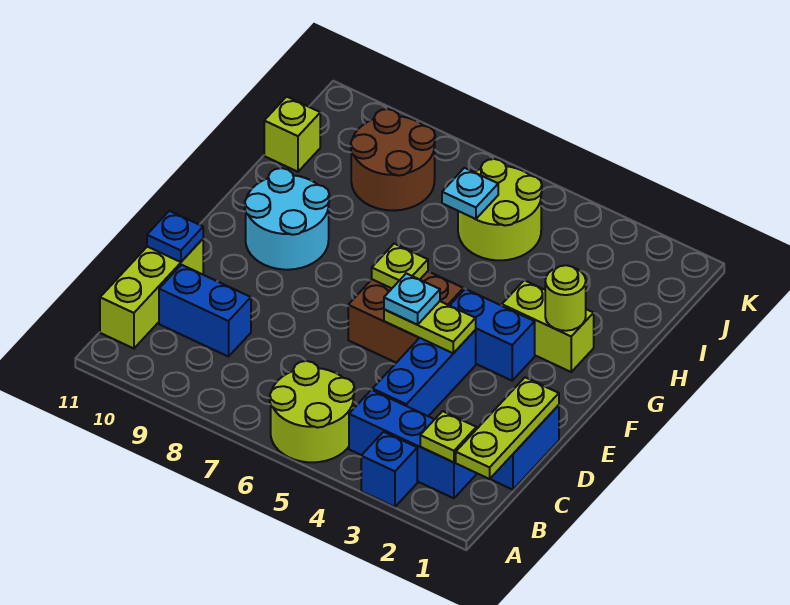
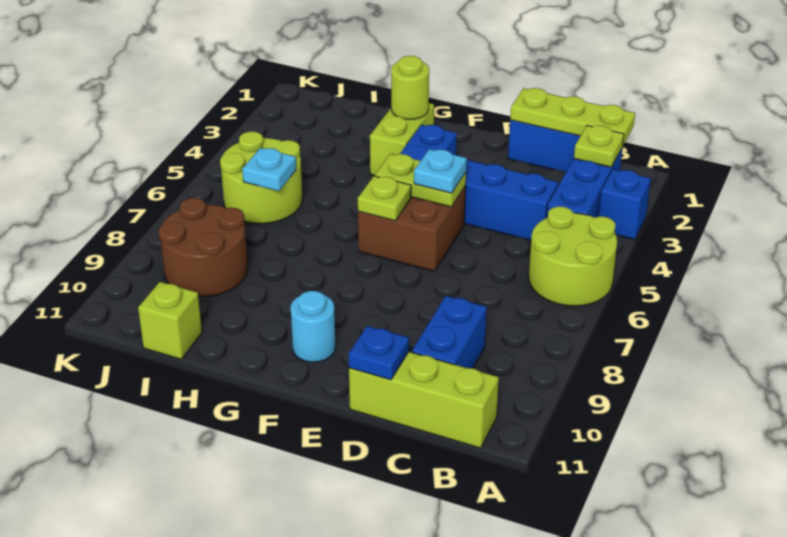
lime plate E4:E5 level 2 -> lime plate E5:F5 level 2
cyan round brick F9:G10 level 1 -> cyan round brick F10 level 1

